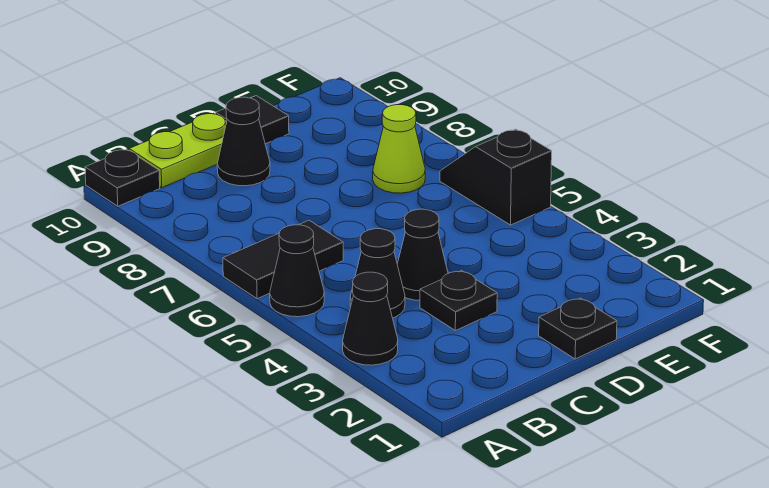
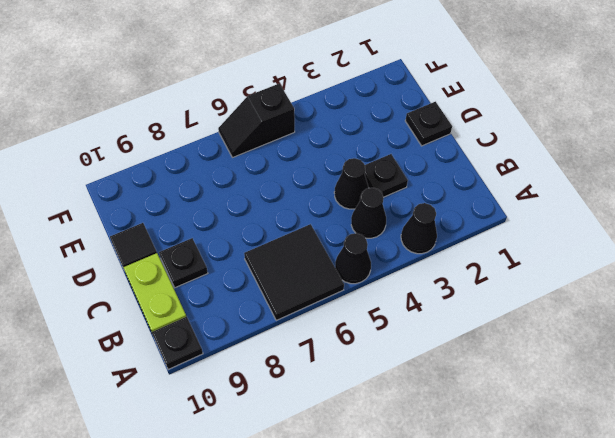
black tile A6:B6 level 1 -> black tile A6:B7 level 1
black cone C9 level 1 -> black plate C9 level 1
lime cone E7 level 1 -> none

